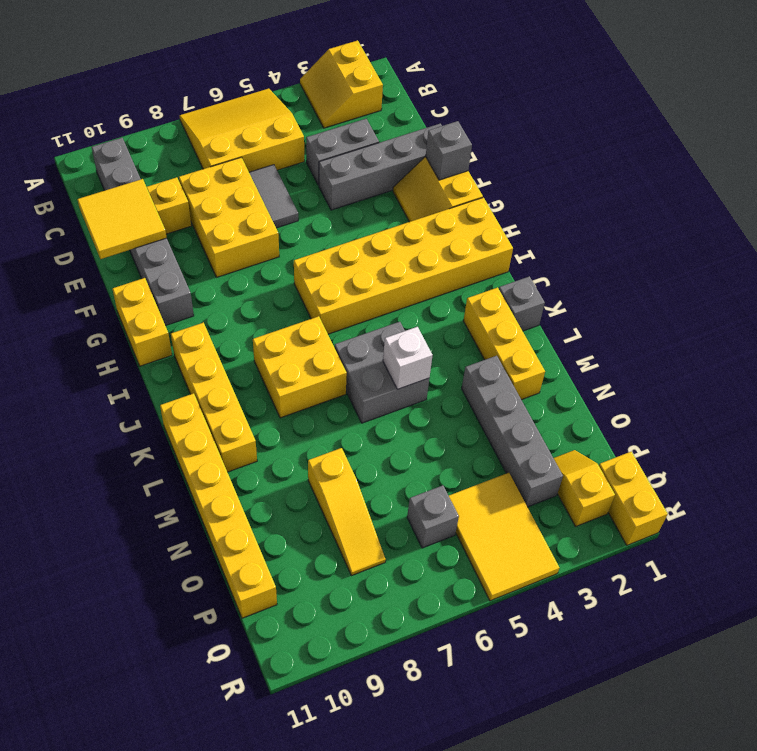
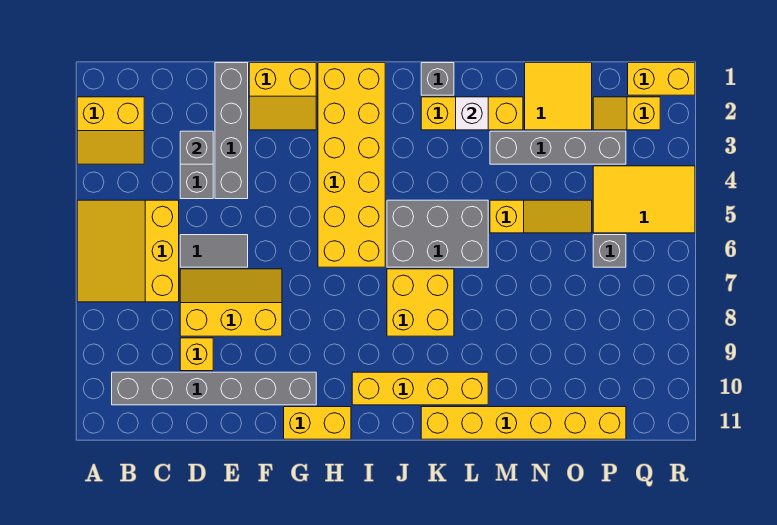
yellow brick D7:F8 level 1 -> yellow slope D7:F8 level 1 top 8
yellow tile D10:E11 level 2 -> yellow tile N1:O2 level 1
grey brick F1 level 2 -> grey brick D3 level 2
grey brick K5:L6 level 1 -> grey brick J5:L6 level 1
white brick L5 level 2 -> white brick L2 level 2
yellow slope N8:P8 level 1 top N -> yellow slope M5:O5 level 1 top M

